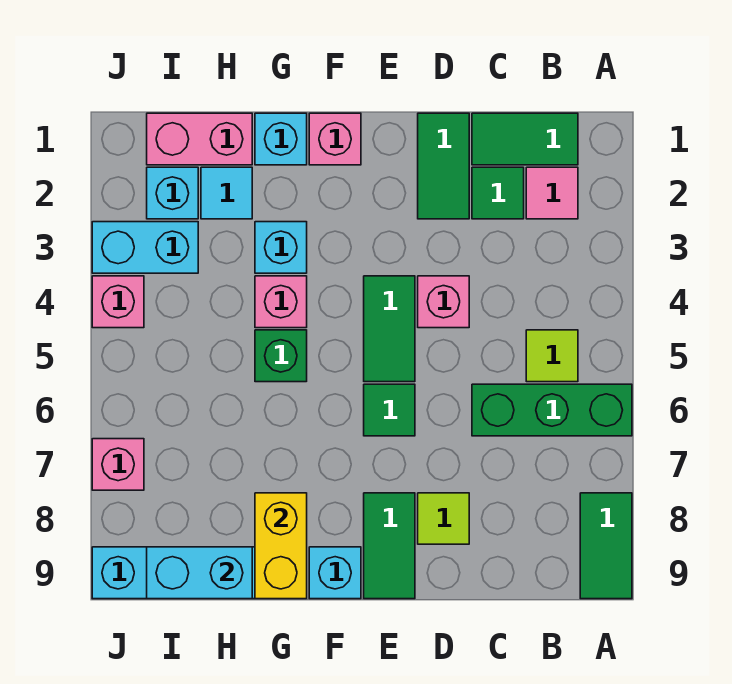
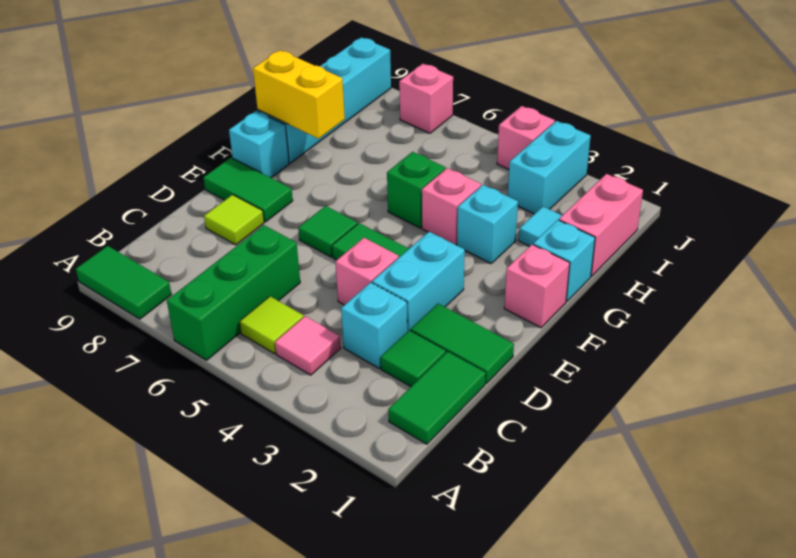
pink tile B2 level 1 -> pink tile B4 level 1
cyan brick H9:I9 level 2 -> cyan brick D3:E3 level 1
cyan brick I2 level 1 -> cyan brick C3 level 1

